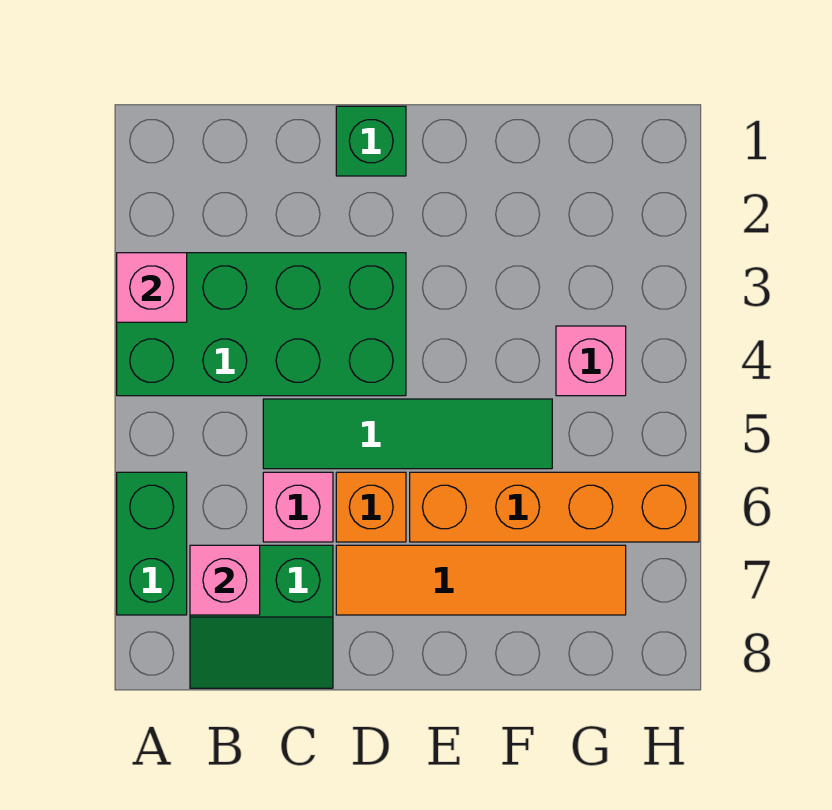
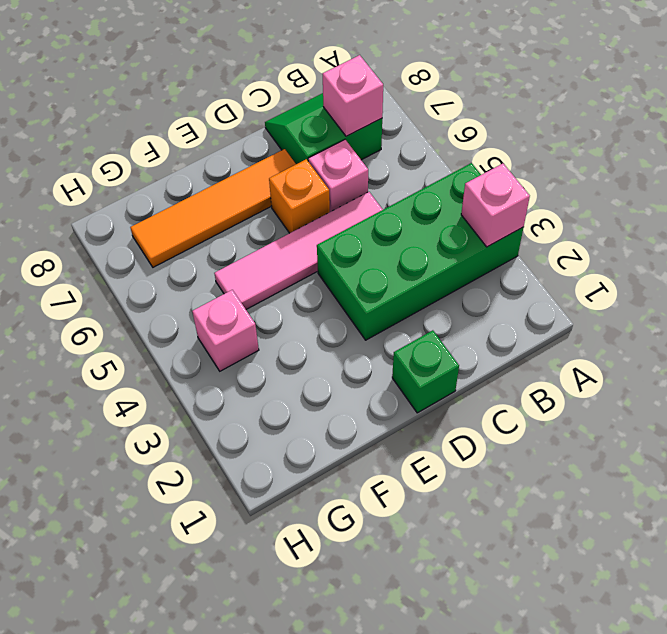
green brick A6:A7 level 1 -> none
green tile C5:F5 level 1 -> pink tile C5:F5 level 1
orange brick E6:H6 level 1 -> none

